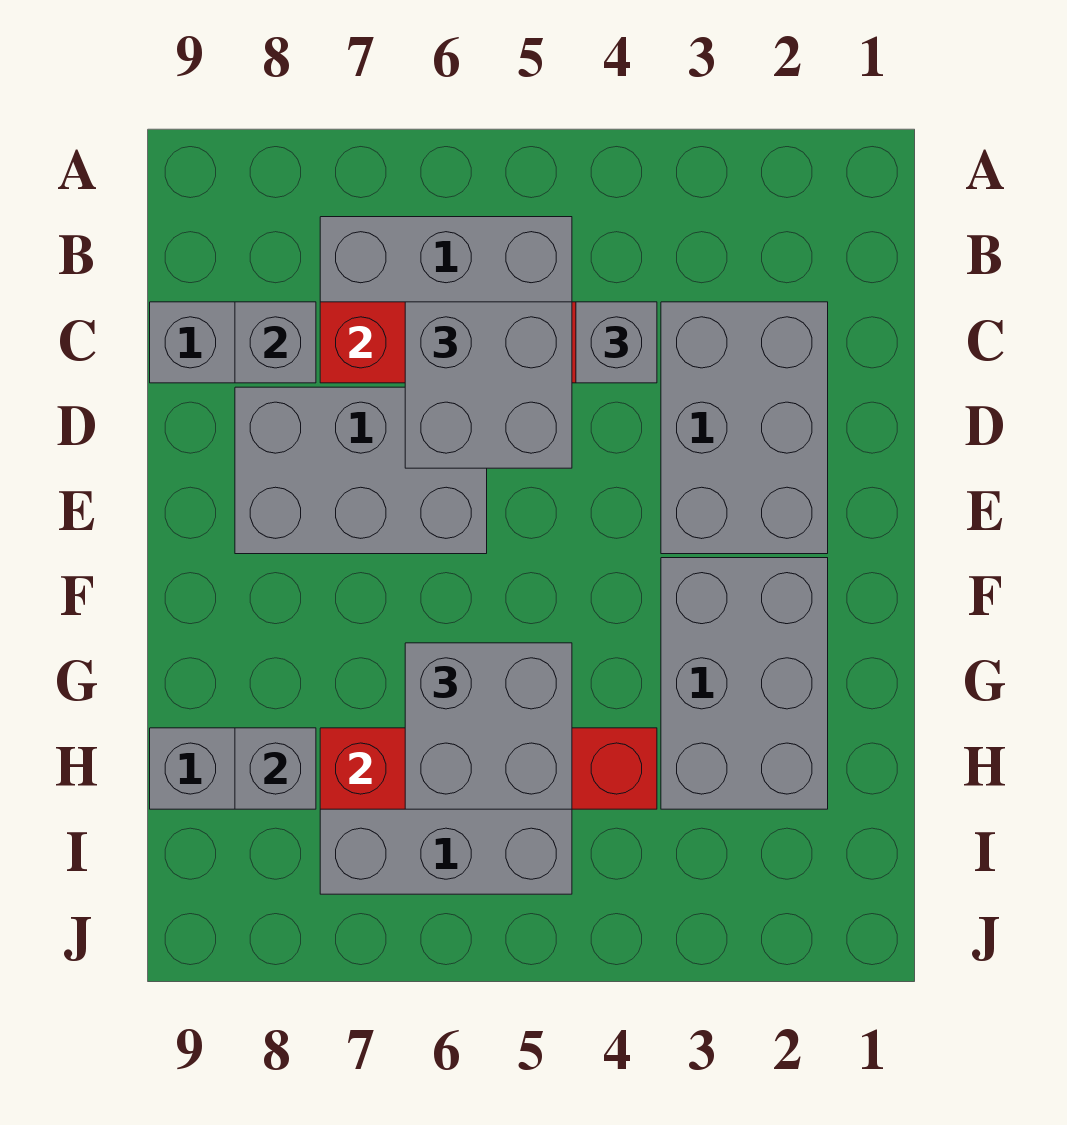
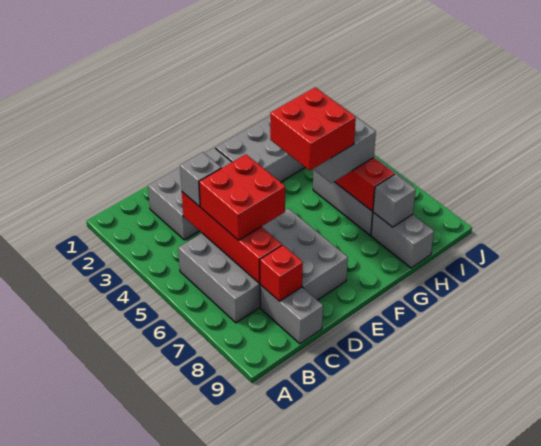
grey brick C5:D6 level 3 -> red brick C5:D6 level 3
grey brick C8 level 2 -> red brick C8 level 2
none -> red brick F5:G6 level 4

